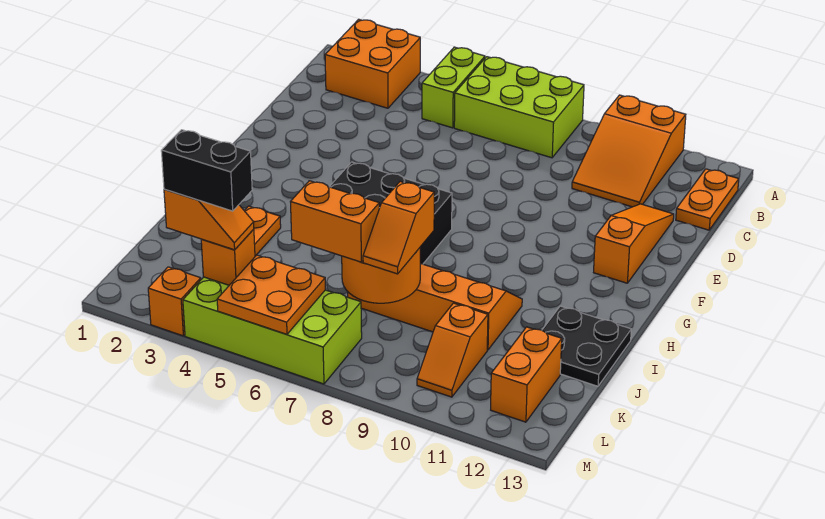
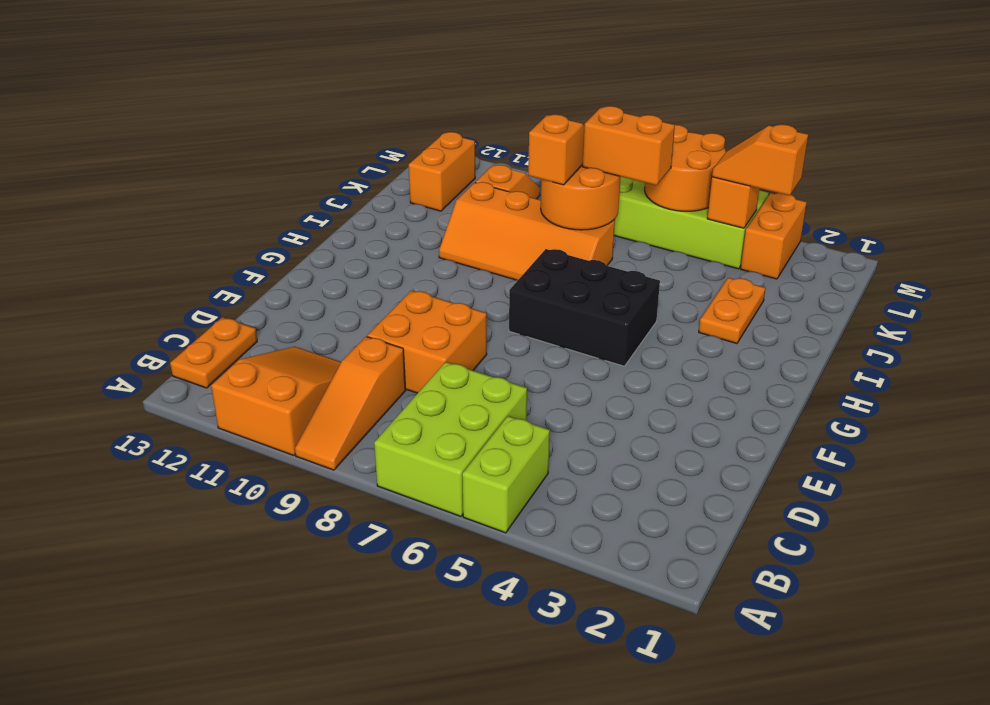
orange brick A2:B3 level 1 -> orange brick D8:E9 level 1
lime brick A6:B8 level 1 -> lime brick A6:C7 level 1
orange slope D12:F12 level 1 top F -> orange slope A9:C9 level 1 top C
black plate I12:J13 level 1 -> none
black brick L3:L4 level 4 -> none
orange plate L5:M6 level 2 -> orange round brick L5:M6 level 2
orange brick M3 level 1 -> orange brick L3:M3 level 1

